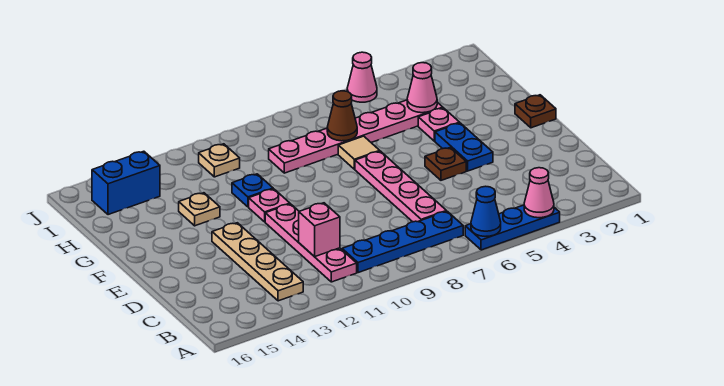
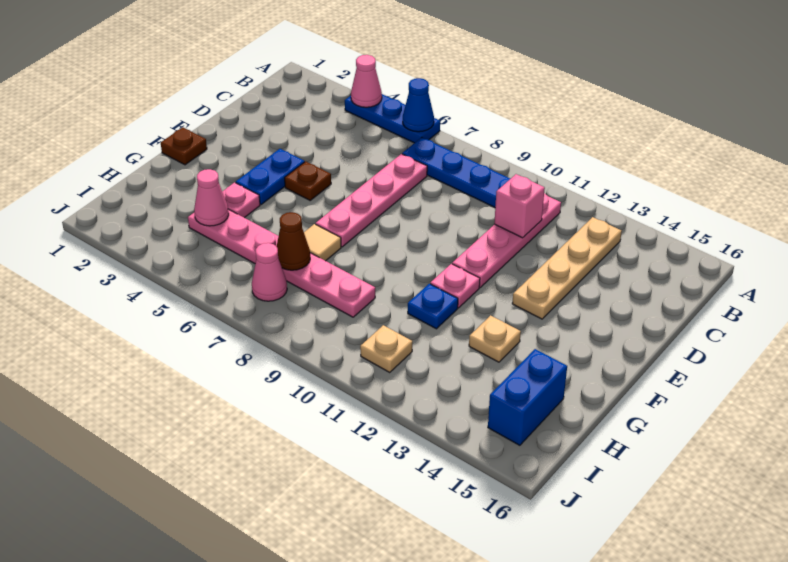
blue brick I14:I15 level 1 -> blue brick H15:I15 level 1
pink cone J5 level 1 -> pink cone I7 level 1

